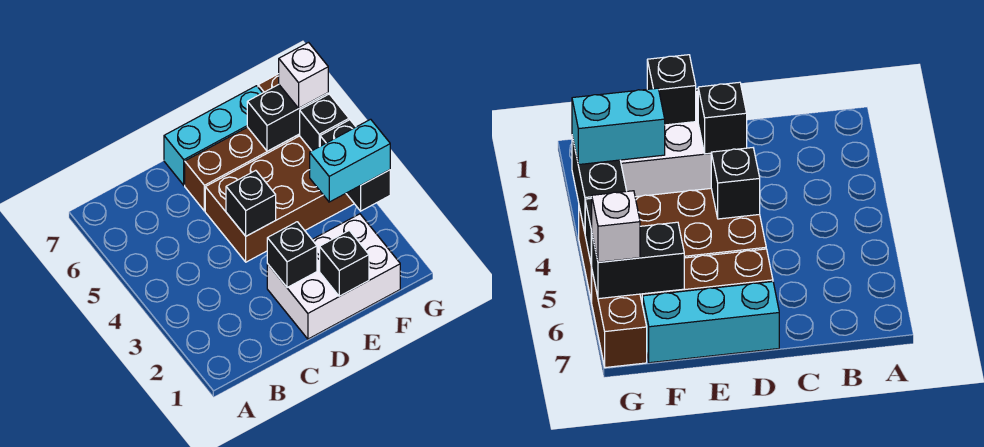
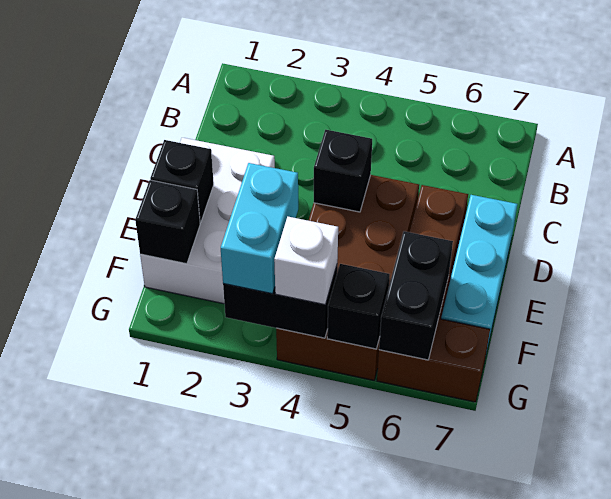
black brick D2 level 2 -> black brick F1 level 2
white brick G6 level 3 -> white brick G4 level 3

